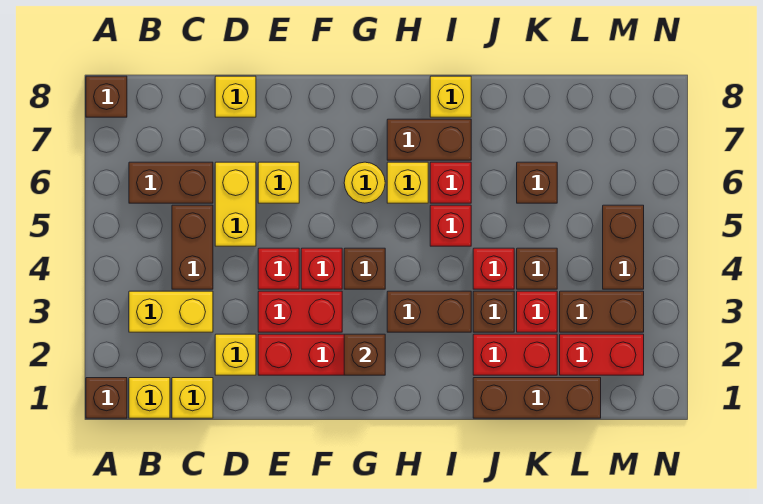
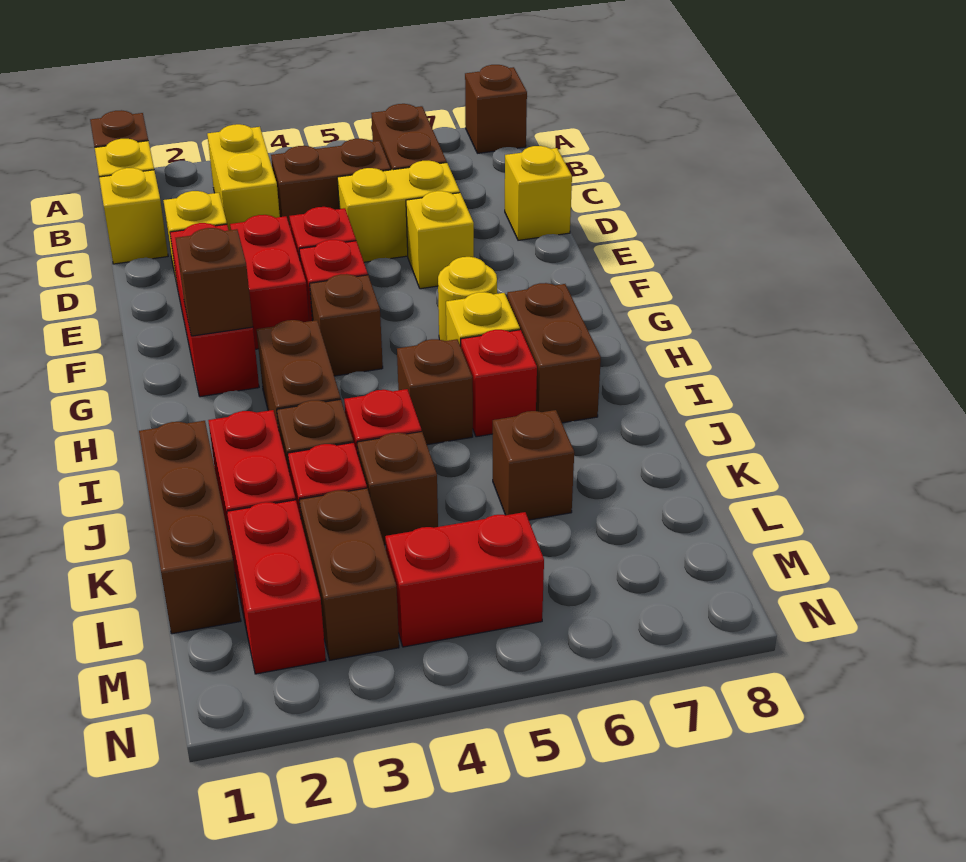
red brick I5 level 1 -> brown brick I5 level 1
yellow brick I8 level 1 -> none
brown brick M4:M5 level 1 -> red brick M4:M5 level 1

